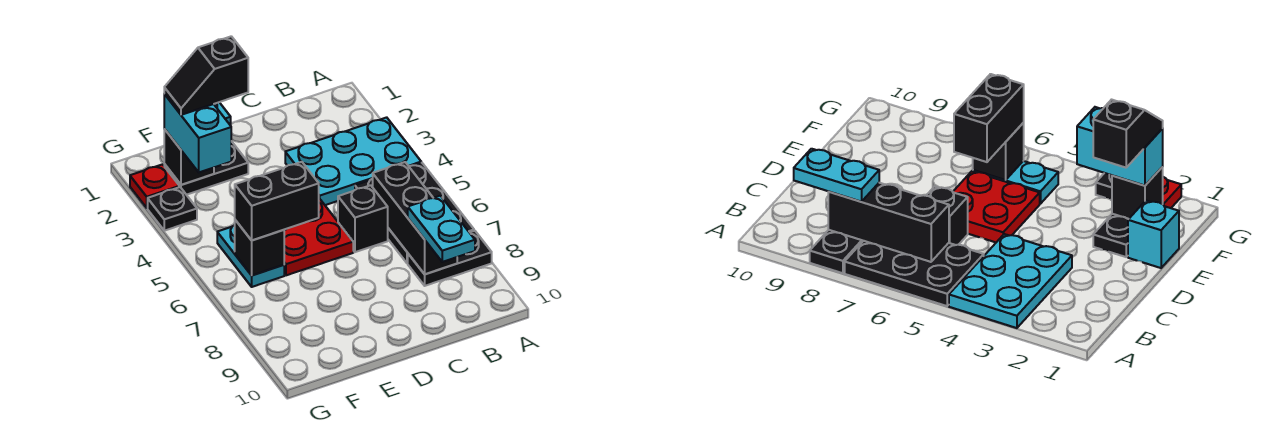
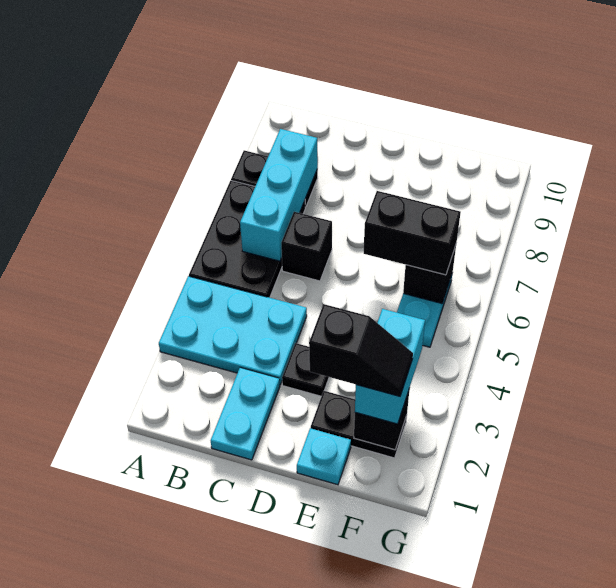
black brick B6:B8 level 2 -> cyan brick B6:B8 level 2
cyan plate B8:B9 level 3 -> cyan plate C1:C2 level 1
red plate D5:E6 level 1 -> none
cyan brick E1 level 1 -> cyan plate E1 level 1
red plate G2 level 1 -> none
black plate G3 level 1 -> black plate D3 level 1

